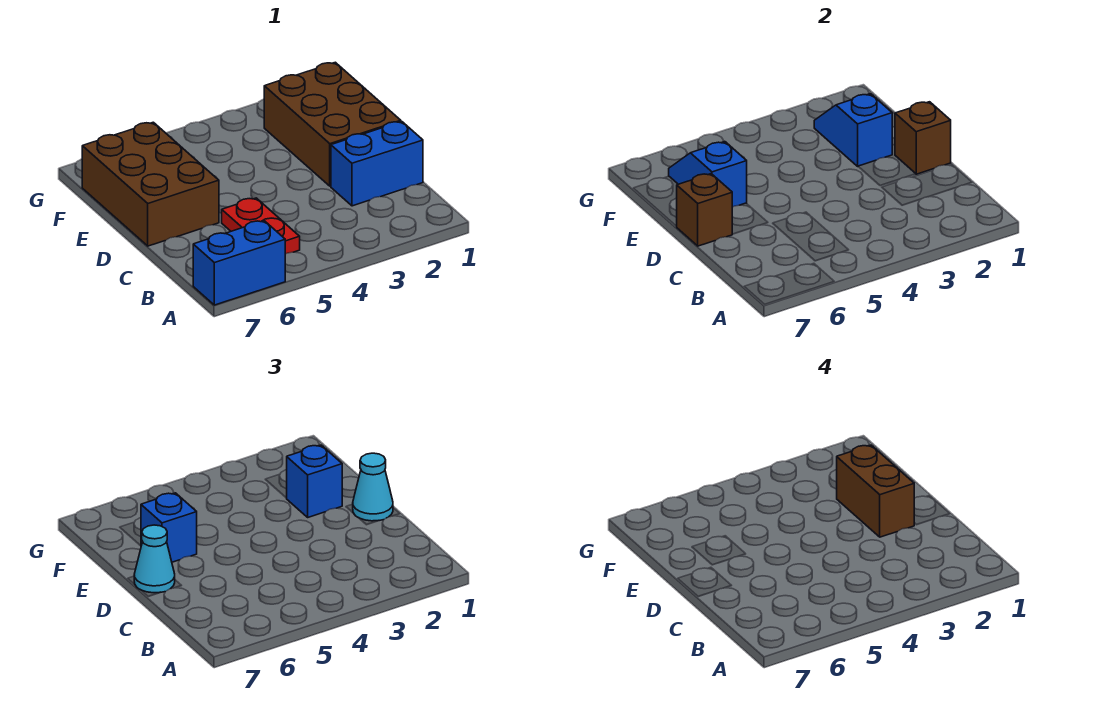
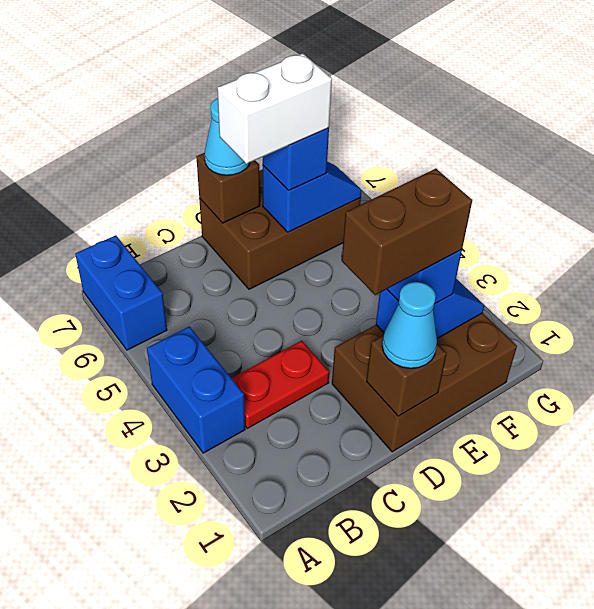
red plate B5:C5 level 1 -> red plate B3:C3 level 1
blue brick C1:C2 level 1 -> blue brick A3:A4 level 1
none -> white brick D6:E6 level 4

